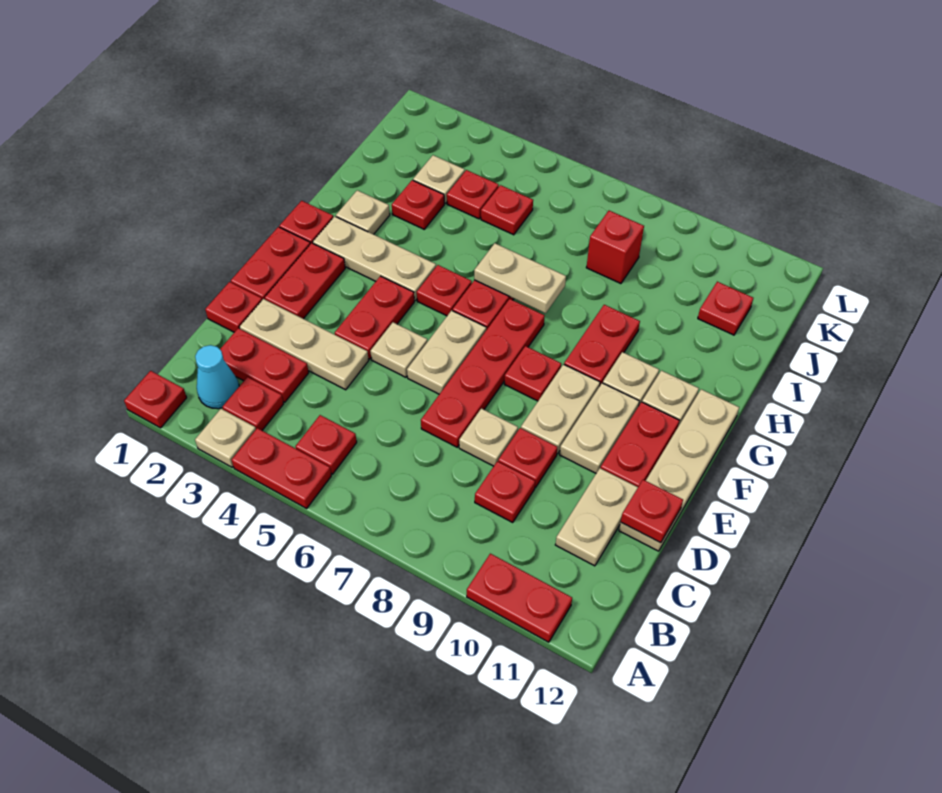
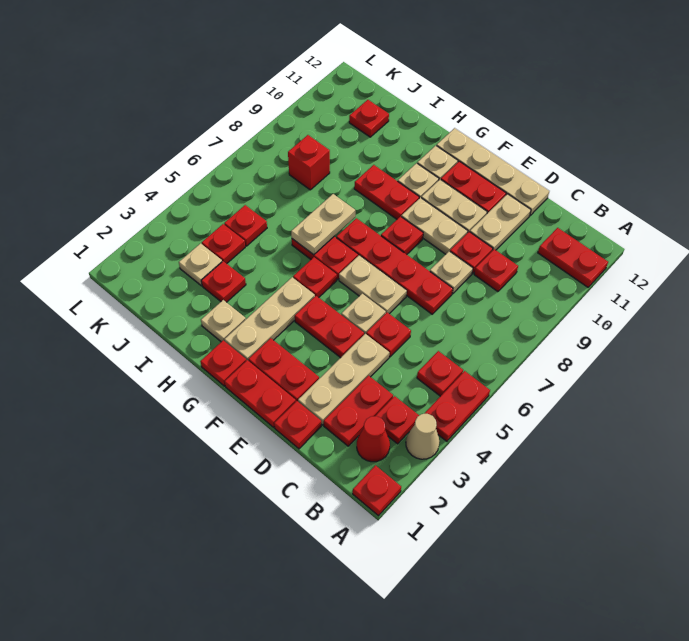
tan plate A3 level 1 -> tan cone A3 level 1
red plate A10:A11 level 1 -> red plate A11:B11 level 1
cyan cone B2 level 1 -> red cone B2 level 1
tan plate C11:D11 level 1 -> tan plate D10:D11 level 1
red plate D12 level 2 -> red plate D5 level 1

